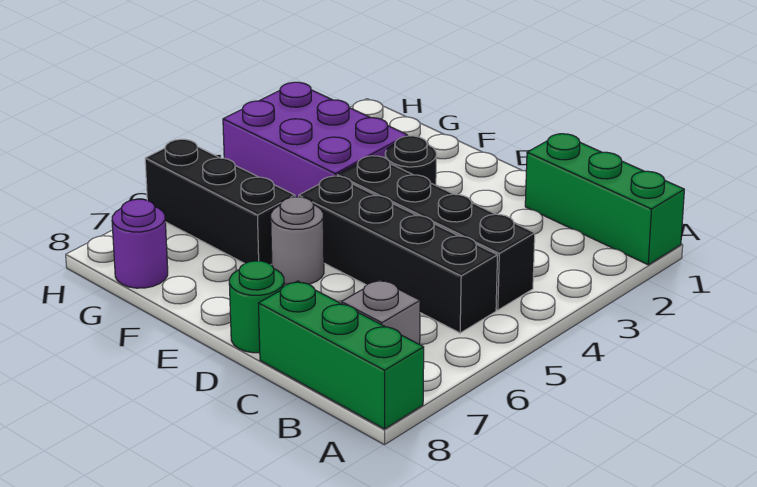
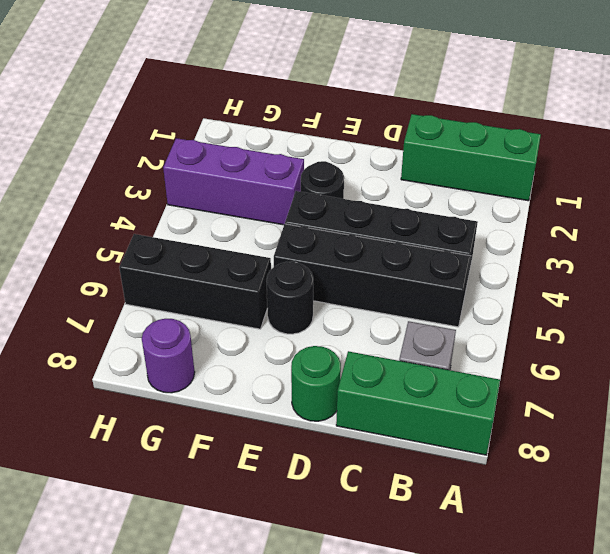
grey round brick E6 level 1 -> black round brick E6 level 1
purple brick F3:H4 level 1 -> purple brick F3:H3 level 1

